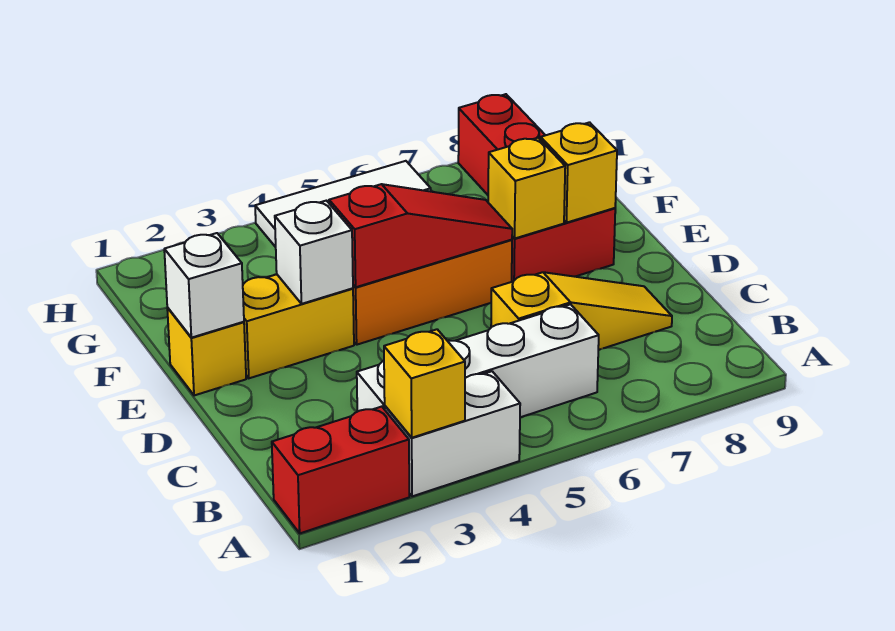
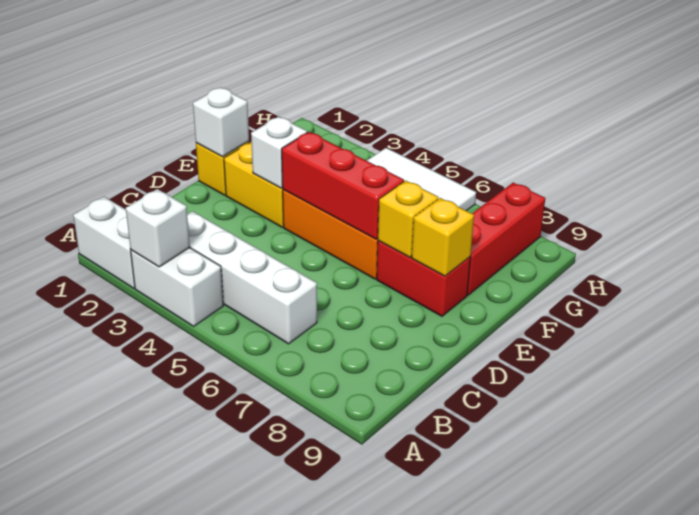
red brick A1:A2 level 1 -> white brick A1:A2 level 1
yellow brick A3 level 2 -> white brick A3 level 2
yellow slope C6:C8 level 1 top 6 -> none
red slope E4:E6 level 2 top 4 -> red brick E4:E6 level 2

